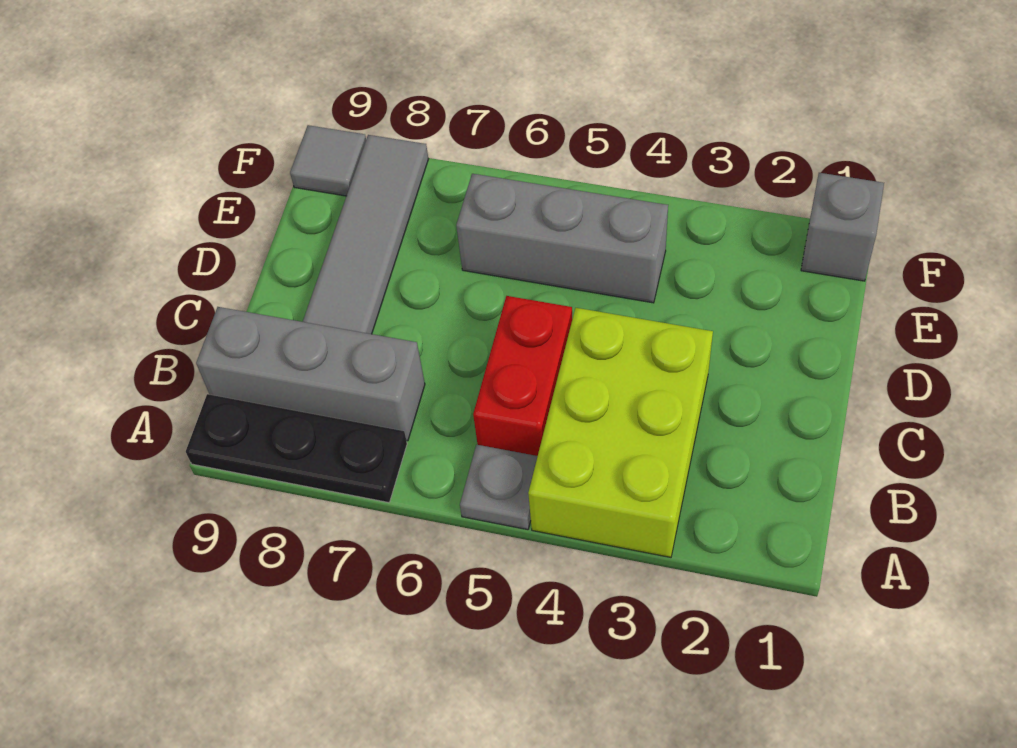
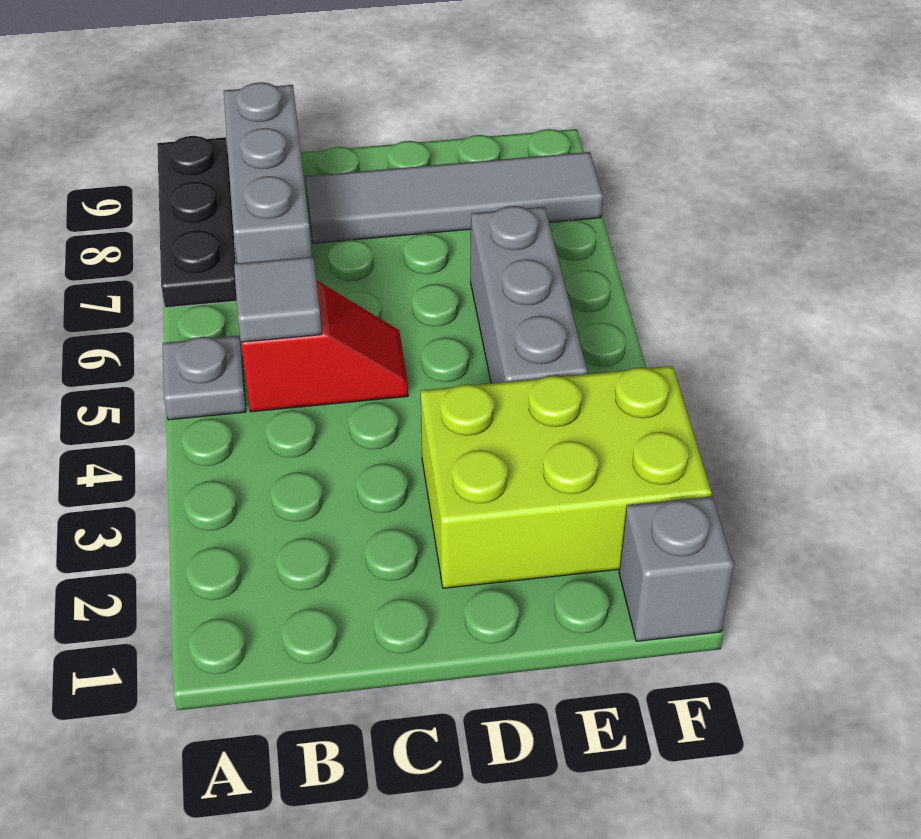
lime brick A3:C4 level 1 -> lime brick D2:F3 level 1
red brick B5:C5 level 1 -> red slope B5:C5 level 1 top B
grey tile F9 level 1 -> grey tile B5 level 2

